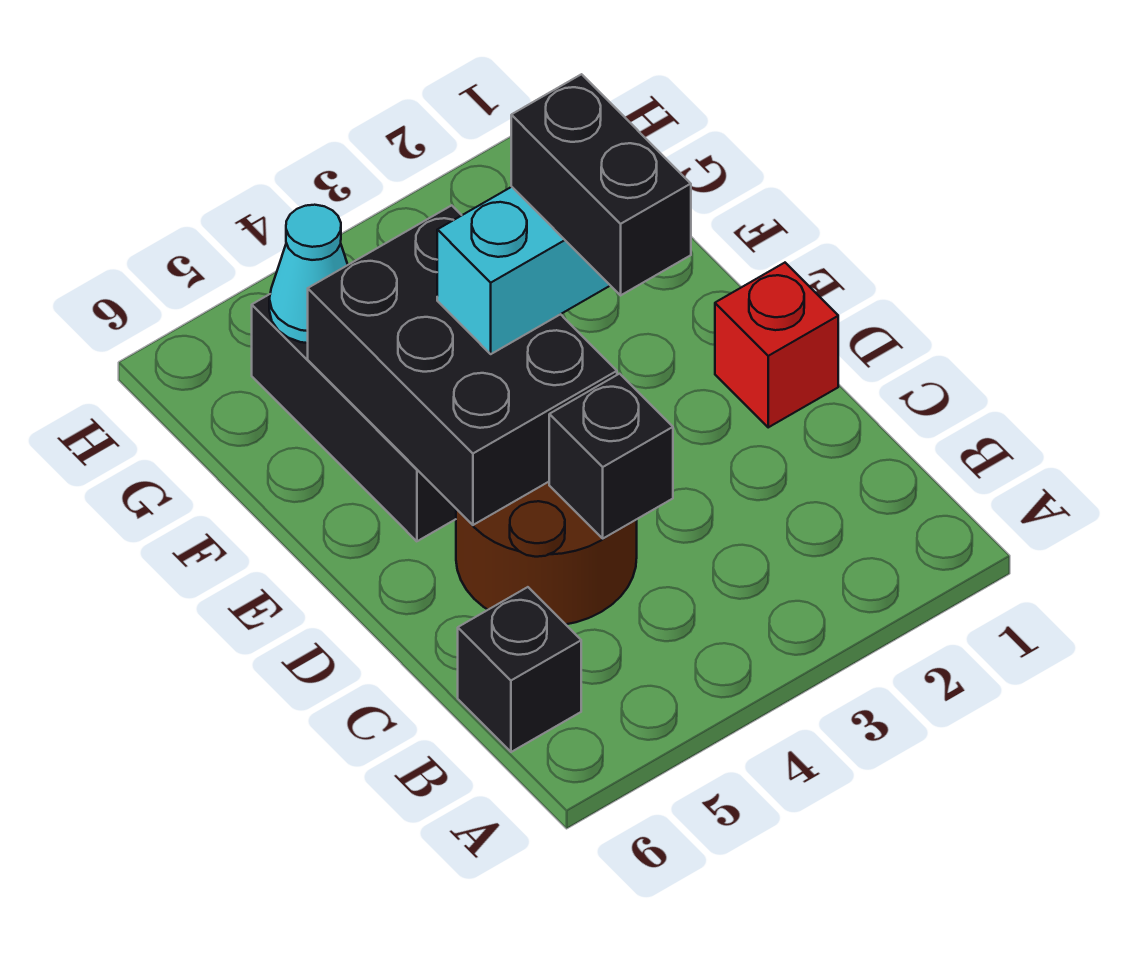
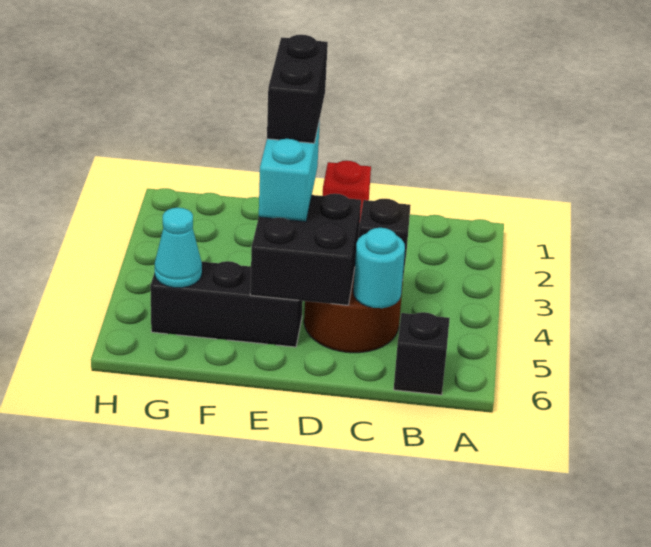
none -> cyan round brick C5 level 2
black brick D3:E3 level 4 -> black brick E2:E3 level 4
black brick D4:F5 level 2 -> black brick D4:E5 level 2

